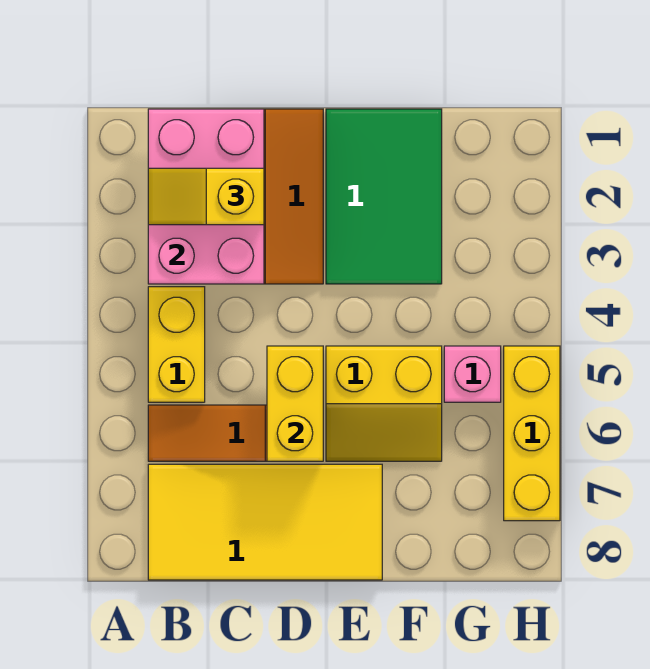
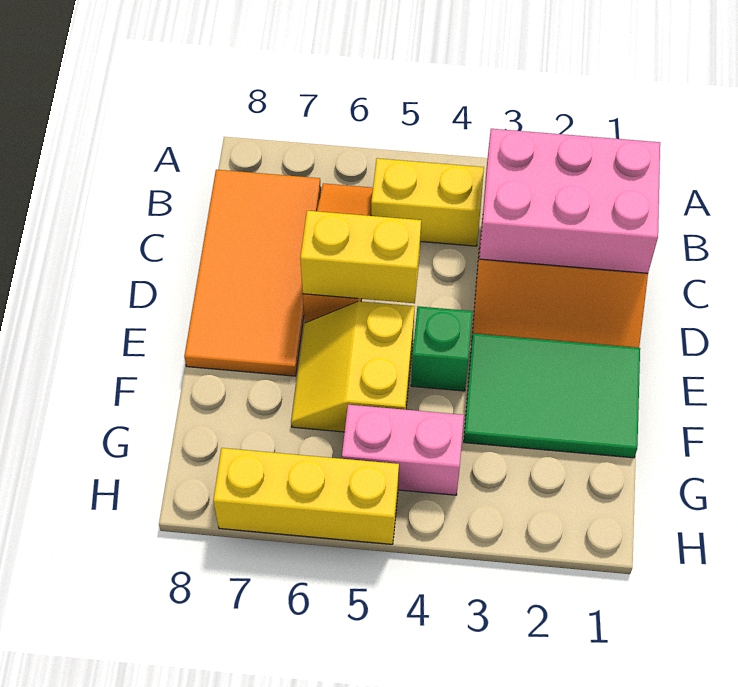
yellow slope B2:C2 level 3 top C -> none
yellow tile B7:E8 level 1 -> orange tile B7:E8 level 1
none -> green brick E4 level 1
pink brick G5 level 1 -> pink brick G4:G5 level 1

